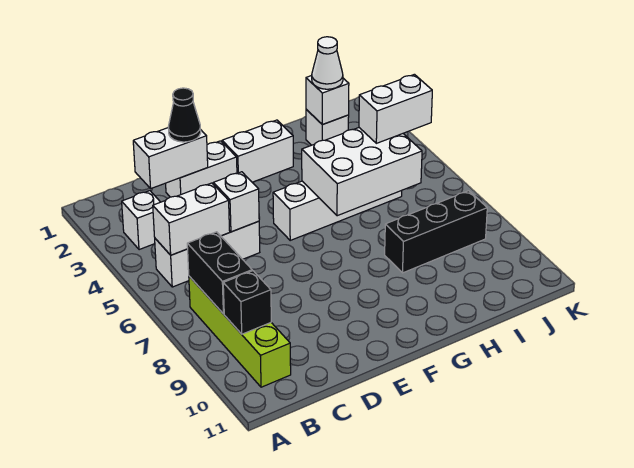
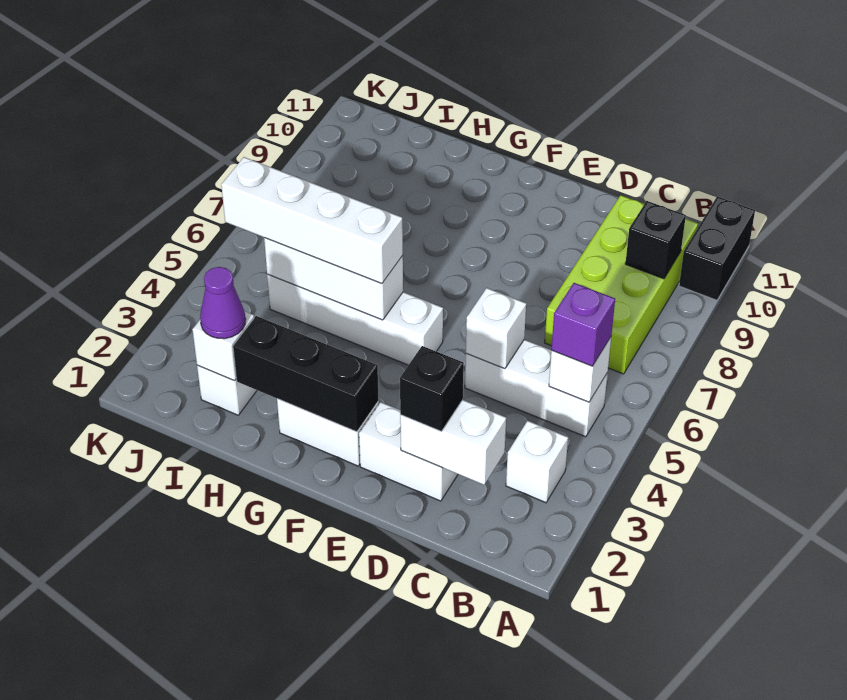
white brick B5:C5 level 2 -> white brick B5 level 2
none -> purple brick B5 level 3
lime brick B7:B10 level 1 -> lime brick B7:C10 level 1
black brick B7:B8 level 2 -> black brick A10:A11 level 1
black cone D2 level 3 -> black brick D2 level 3
white brick G5:I6 level 2 -> white brick G5:I5 level 2
black brick H8:J8 level 1 -> black brick F2:H2 level 2
white cone I2 level 3 -> purple cone I2 level 3
white brick I5:J5 level 3 -> white brick G5:J5 level 3

